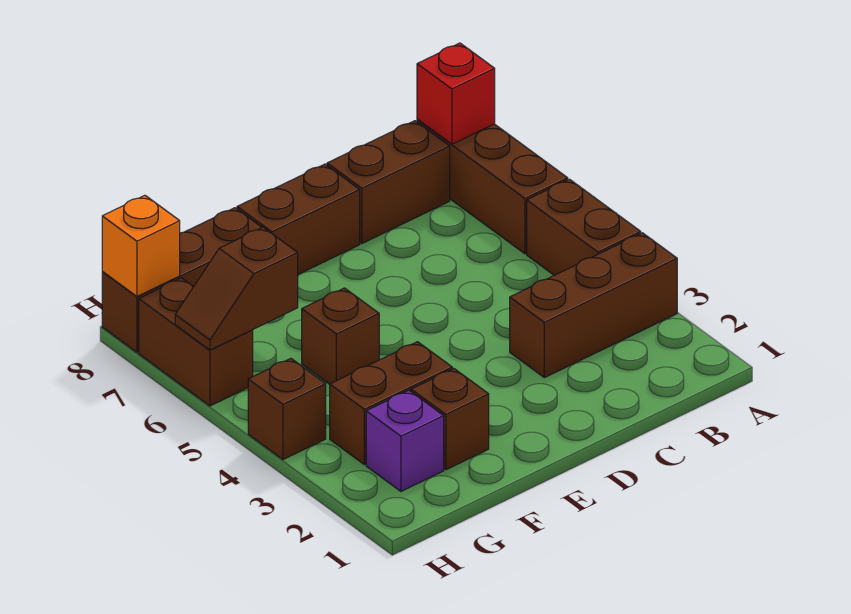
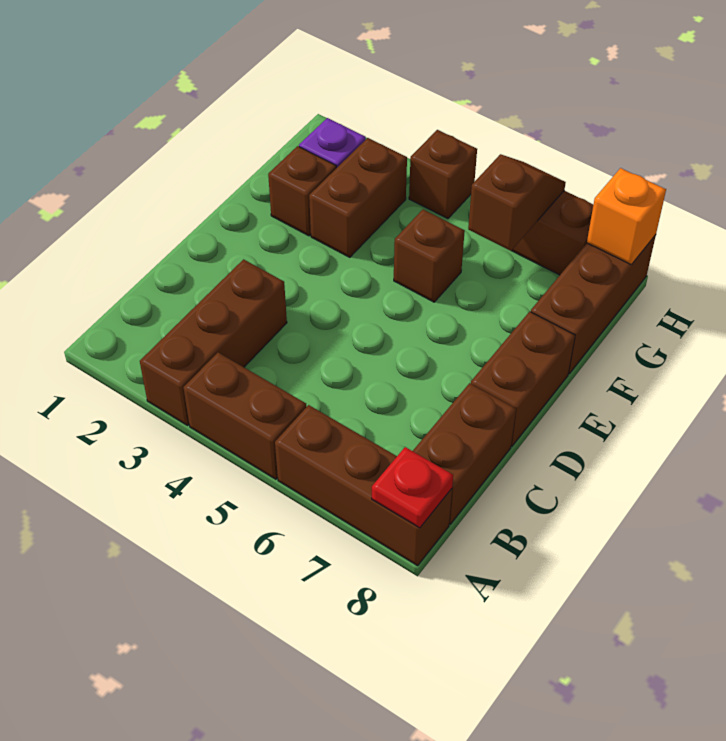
red brick A8 level 2 -> red plate A8 level 2

